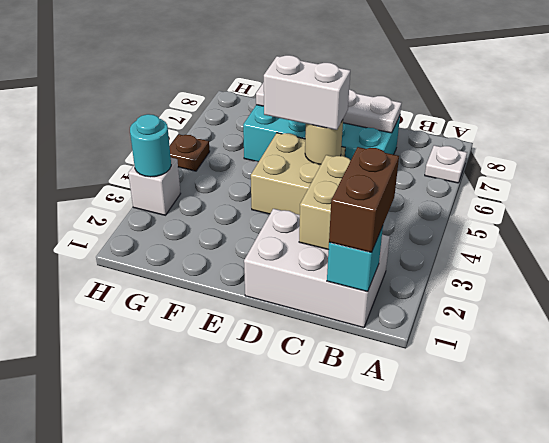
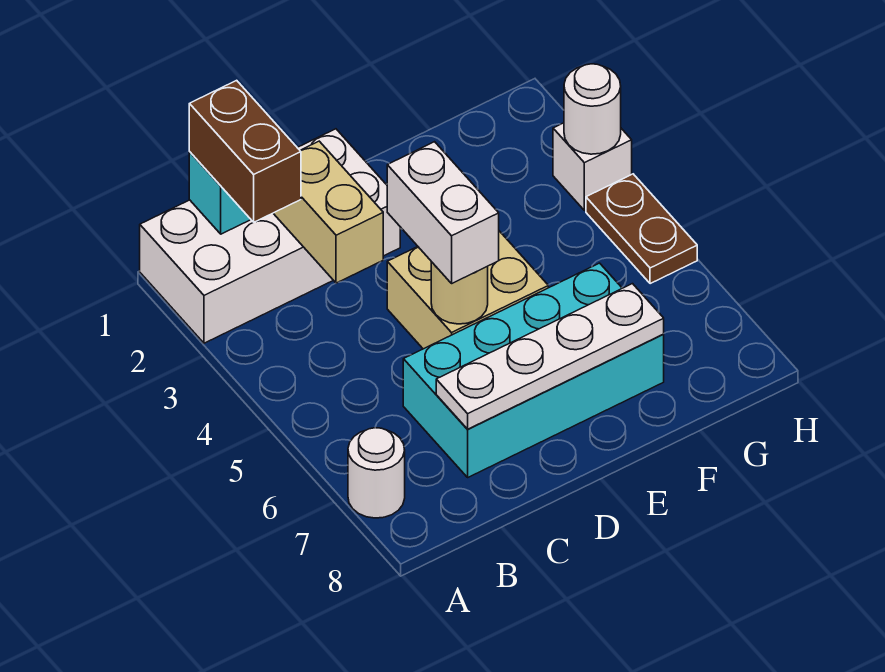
white plate A7 level 1 -> white round brick A7 level 1
white brick B1:D2 level 1 -> white brick A1:D2 level 1
white brick D5:E5 level 3 -> white brick D4:D5 level 3
cyan round brick H3 level 2 -> white round brick H3 level 2
brown plate H5 level 1 -> brown plate H4:H5 level 1

